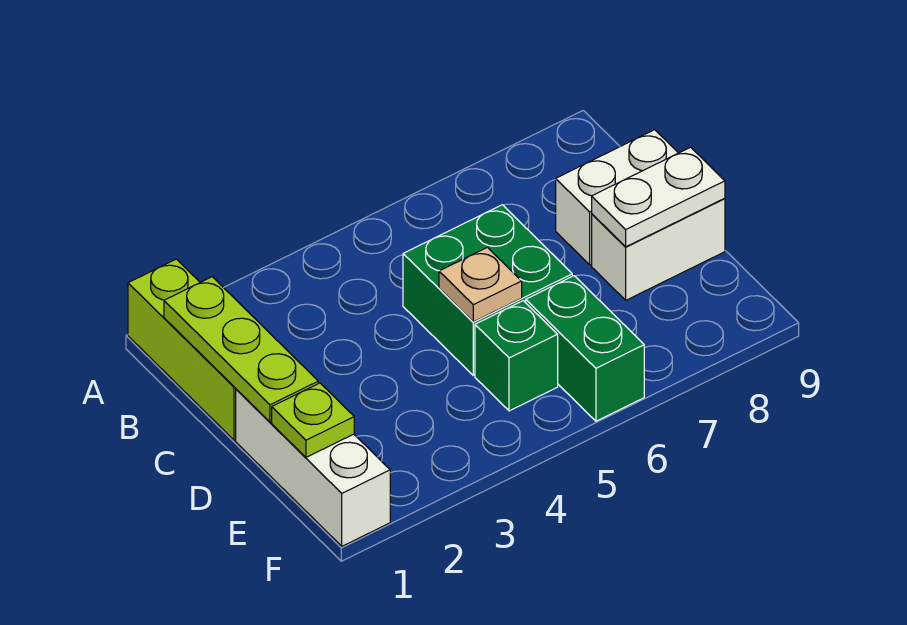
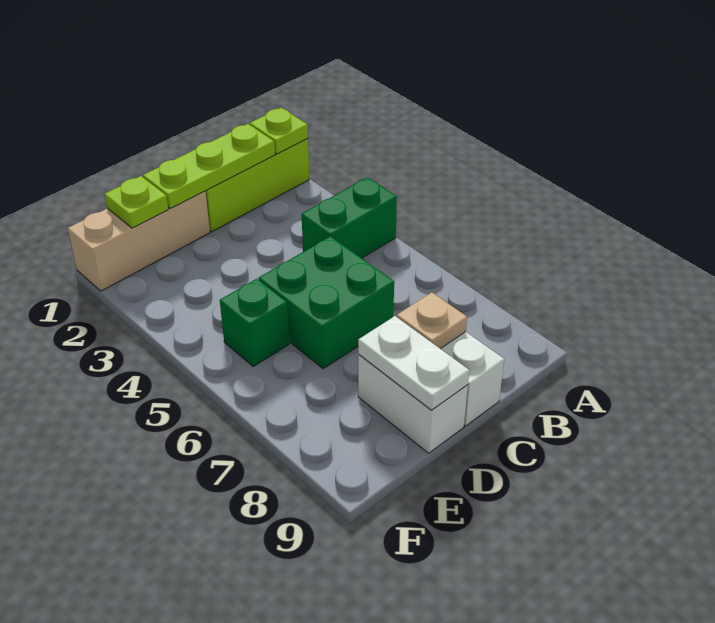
none -> lime plate A1 level 2
white brick D1:F1 level 1 -> tan brick D1:F1 level 1
tan plate D5 level 2 -> tan plate C8 level 2
green brick E6:F6 level 1 -> green brick A4:B4 level 1

